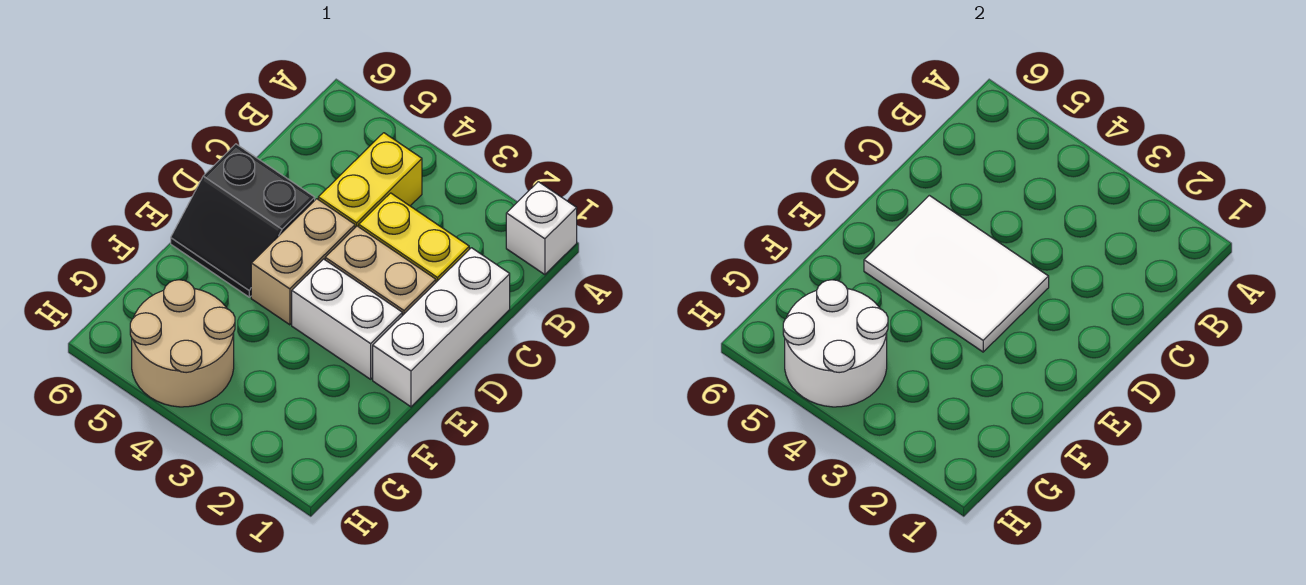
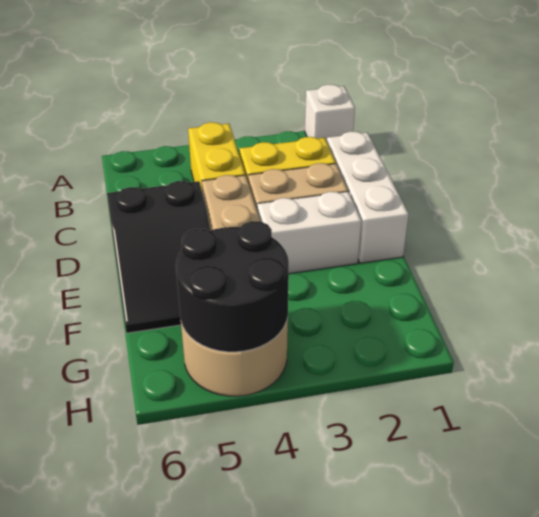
white tile D3:E5 level 2 -> none
black slope D5:E6 level 1 top D -> black slope D5:F6 level 1 top D
white round brick G4:H5 level 2 -> black round brick G4:H5 level 2

